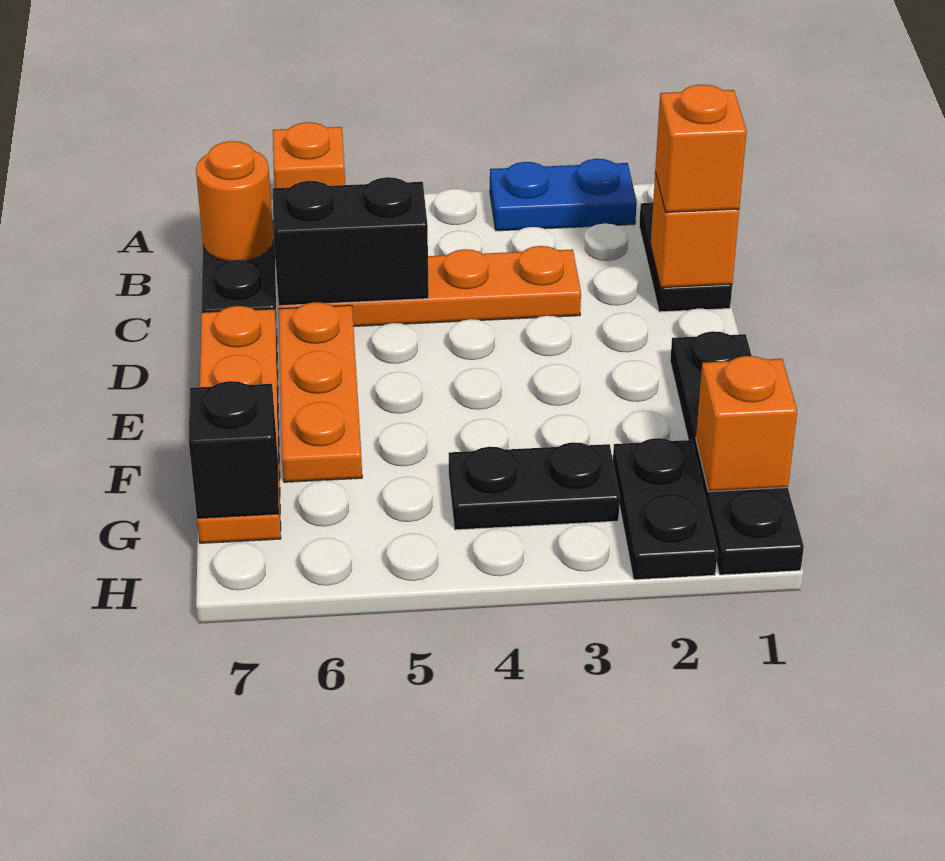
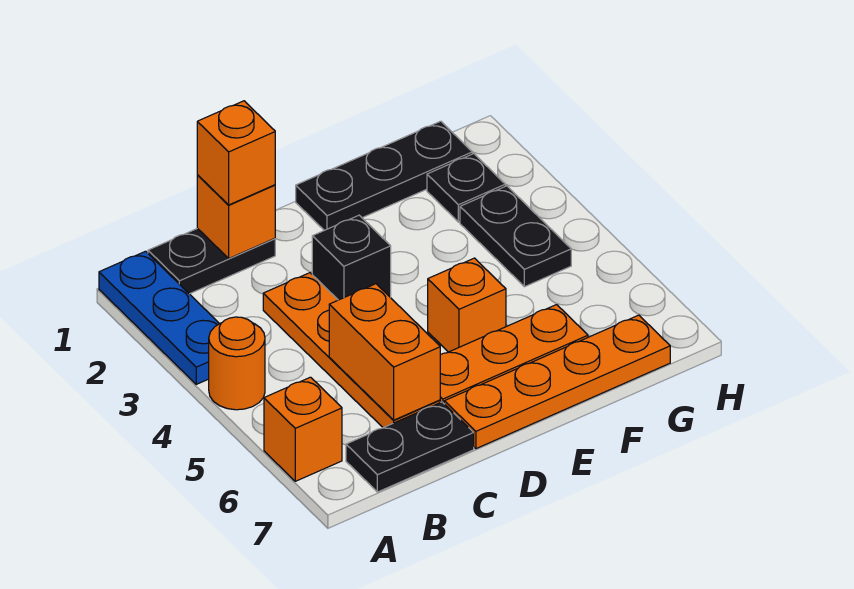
blue plate A2:A3 level 1 -> blue plate A1:A3 level 1
orange round brick B7 level 2 -> orange round brick A4 level 1
black brick C5:C6 level 2 -> orange brick C5:C6 level 2
black plate E1:H1 level 1 -> black plate E1:G1 level 1
orange brick G1 level 2 -> orange brick E5 level 1
black plate G2:H2 level 1 -> black plate G2 level 1
black brick G7 level 2 -> black brick D3 level 1

